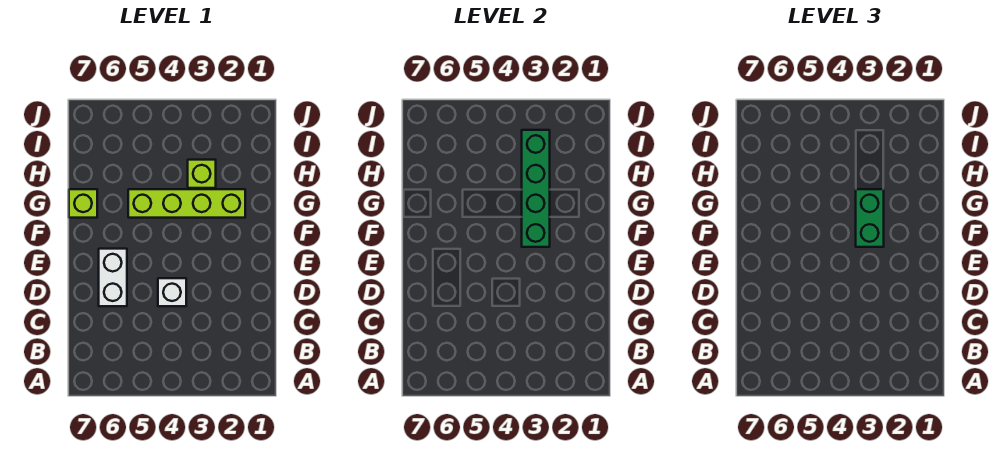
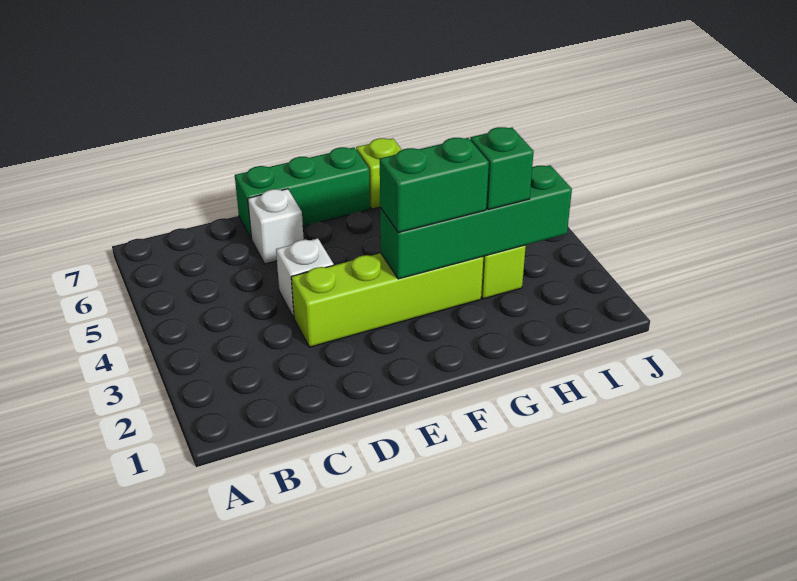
white brick D6:E6 level 1 -> white brick D6 level 1
none -> green brick D7:F7 level 1
lime brick G2:G5 level 1 -> lime brick D3:G3 level 1
none -> green brick H3 level 3

